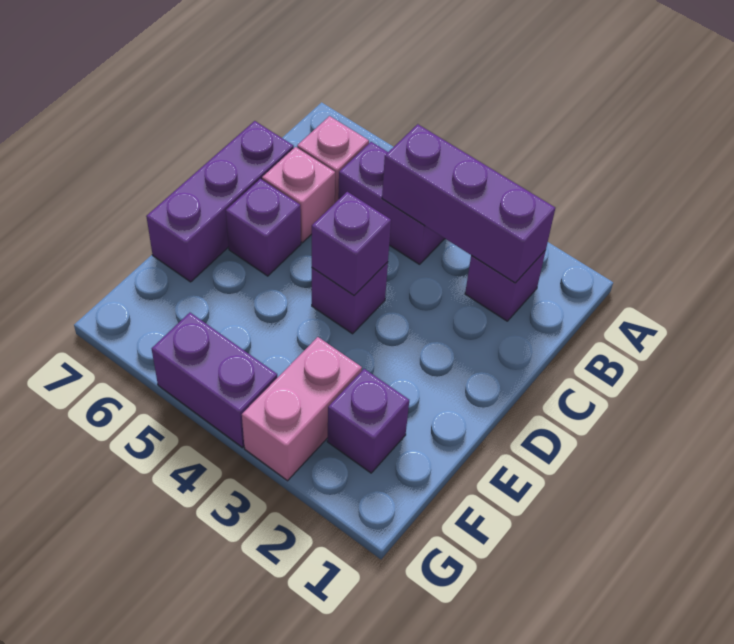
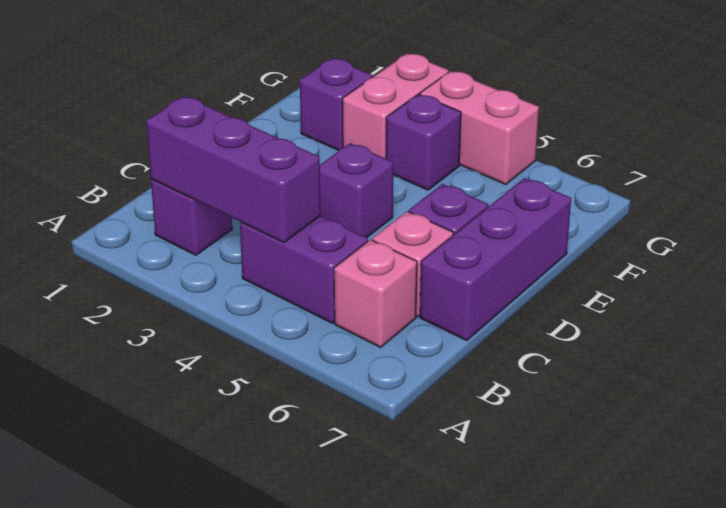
purple brick D4 level 2 -> purple brick F4 level 1
purple brick G4:G5 level 1 -> pink brick G4:G5 level 1

